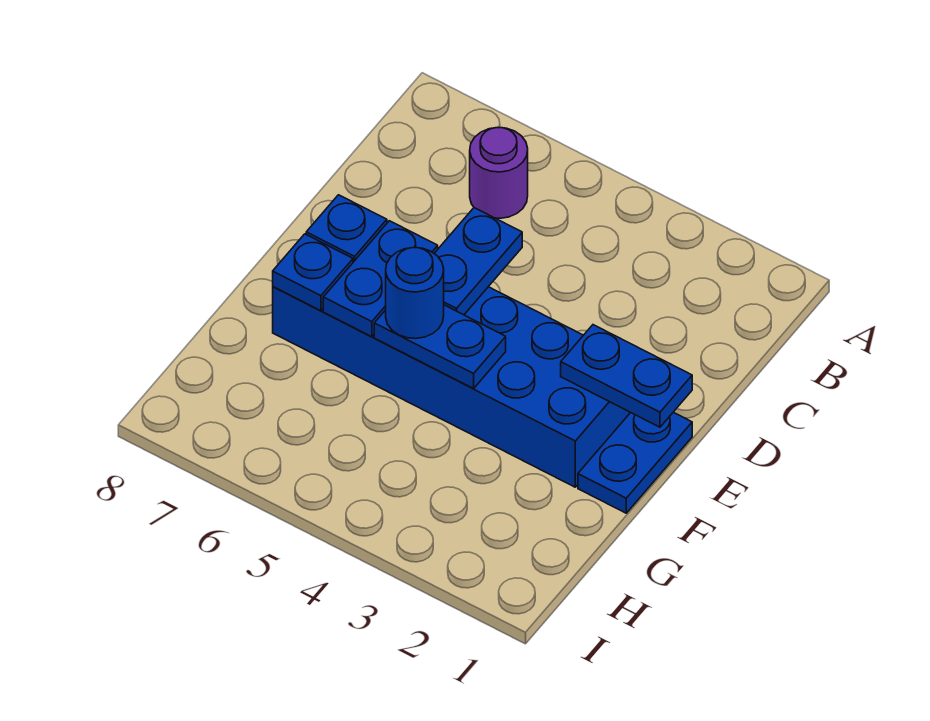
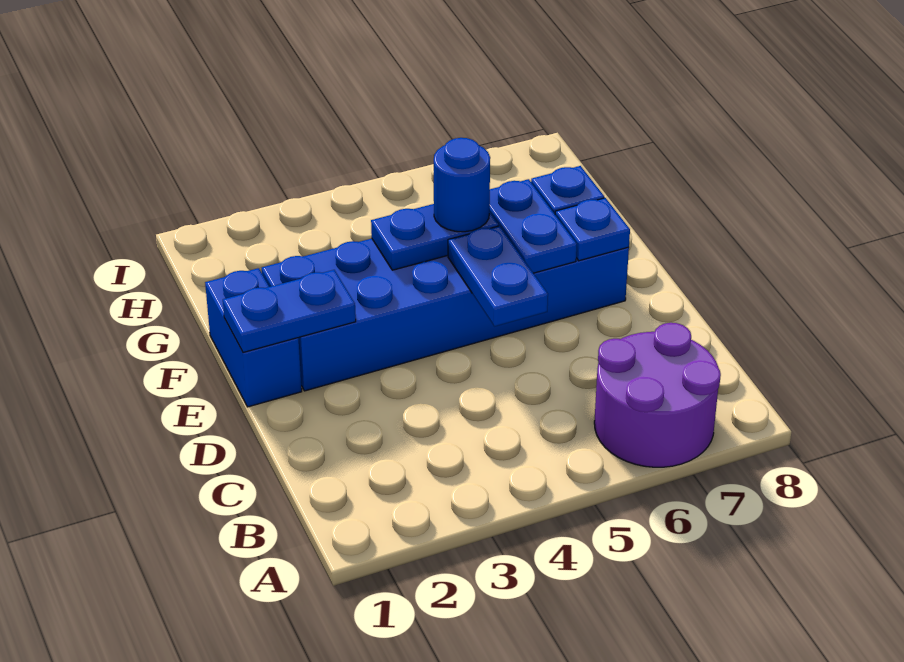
purple round brick B6 level 1 -> purple round brick A6:B7 level 1
blue plate E1:F1 level 1 -> blue brick E1:F1 level 1

